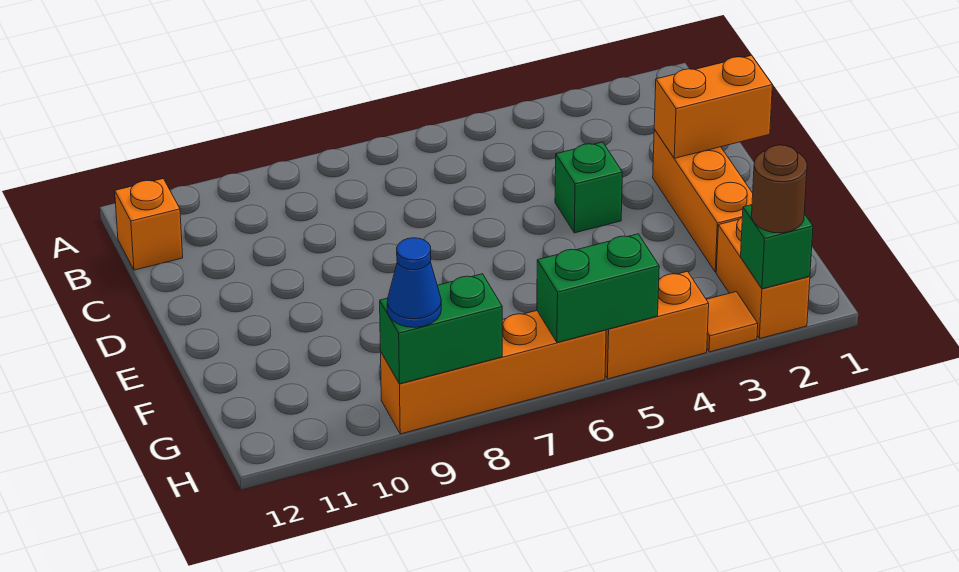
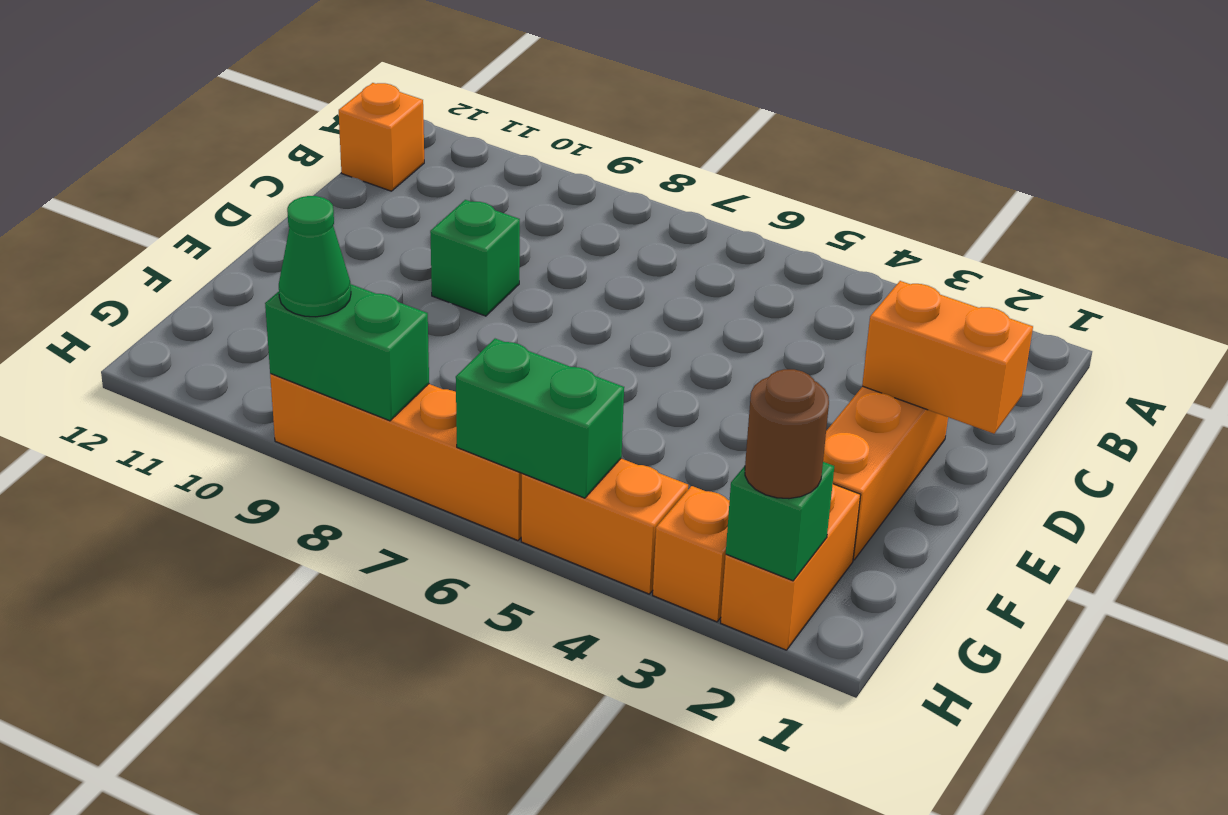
green brick D4 level 1 -> green brick D9 level 1
orange tile H3 level 1 -> orange brick H3 level 1
blue cone H9 level 3 -> green cone H9 level 3

